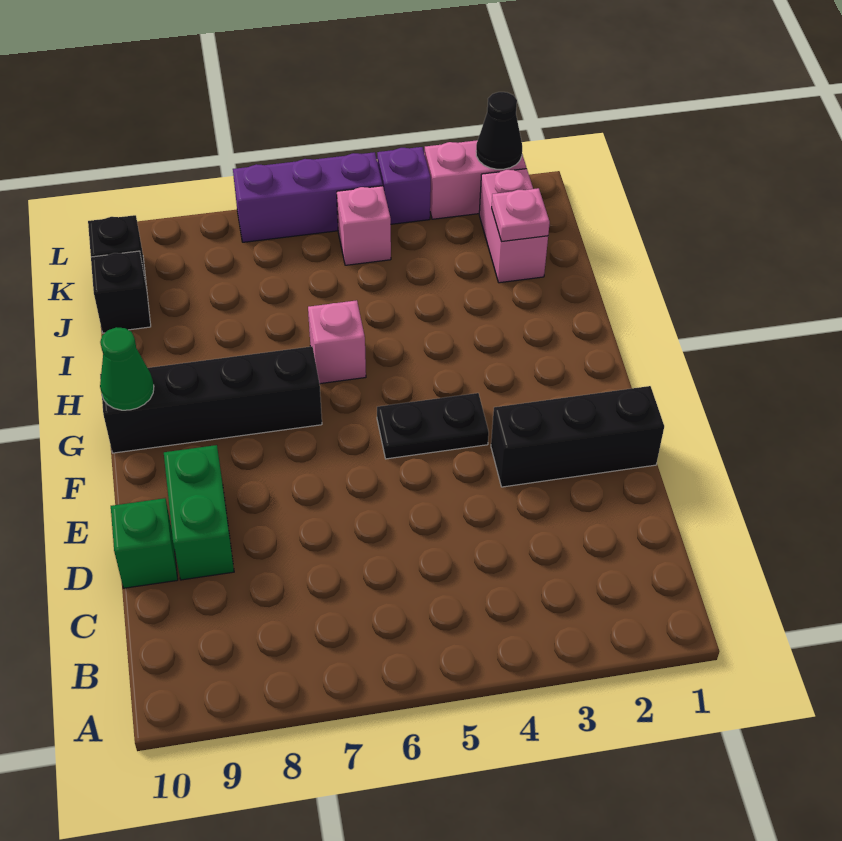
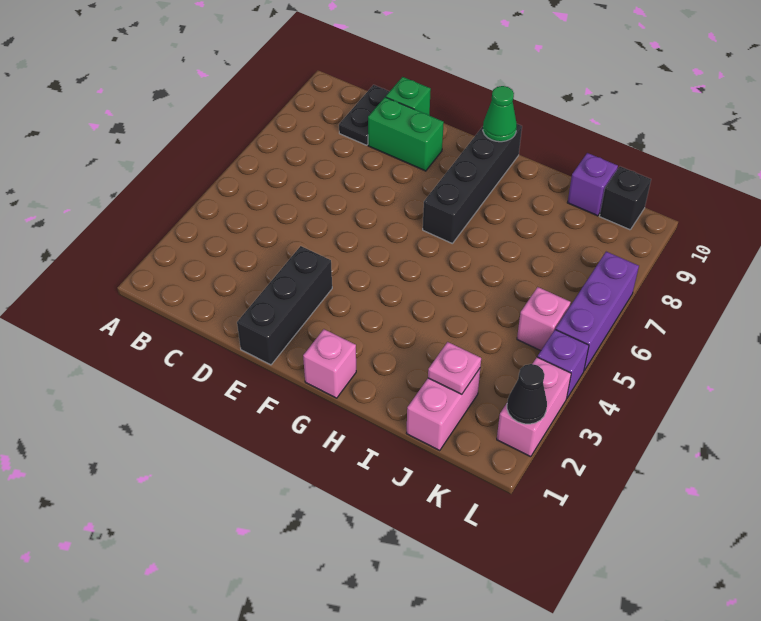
black plate F4:F5 level 1 -> black plate C9:C10 level 1
pink brick H6 level 1 -> pink brick G1 level 1
pink brick J2:K2 level 1 -> pink brick J1:J2 level 1
black brick J10 level 1 -> purple brick J10 level 1

